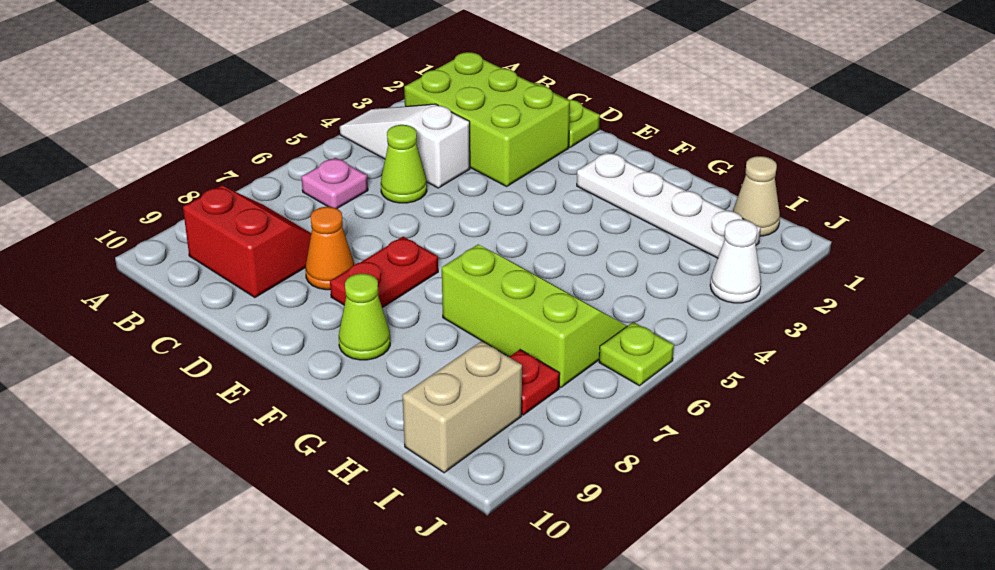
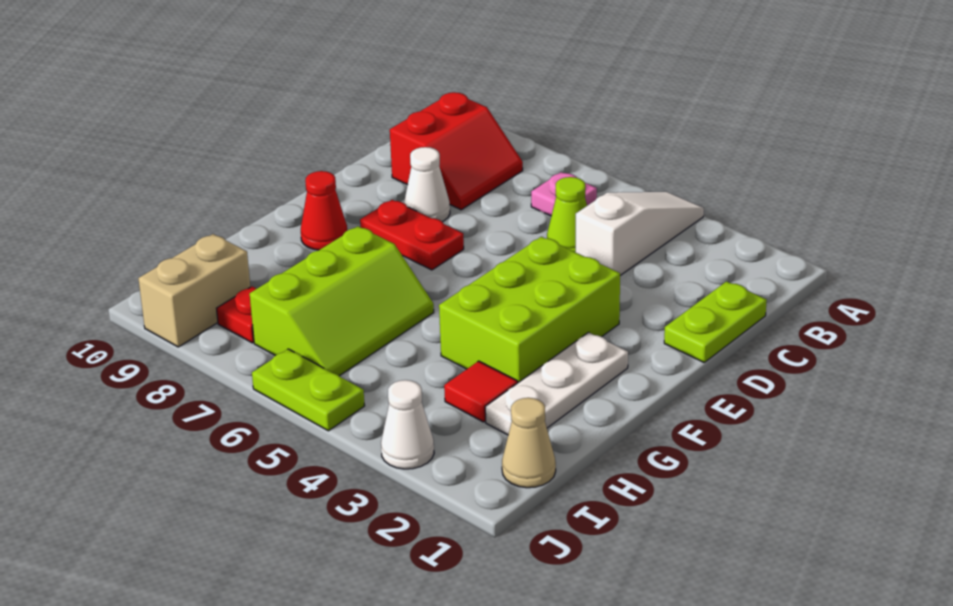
lime brick B2:D3 level 1 -> lime brick E3:G4 level 1
orange cone D8 level 1 -> white cone D8 level 1
white plate F2:I2 level 1 -> white plate F2:H2 level 1
lime cone F9 level 1 -> red cone F9 level 1
none -> red tile H3 level 1
tan brick I9:I10 level 1 -> tan brick I9:J9 level 1
lime plate J6 level 1 -> lime plate J5:J6 level 1

